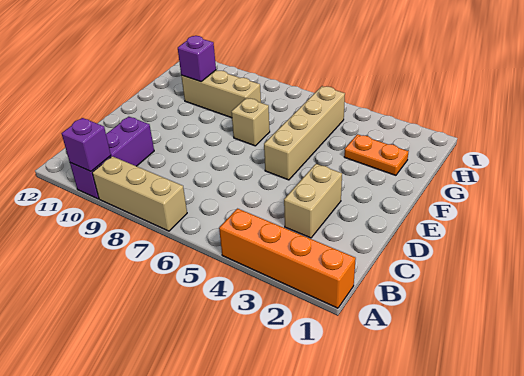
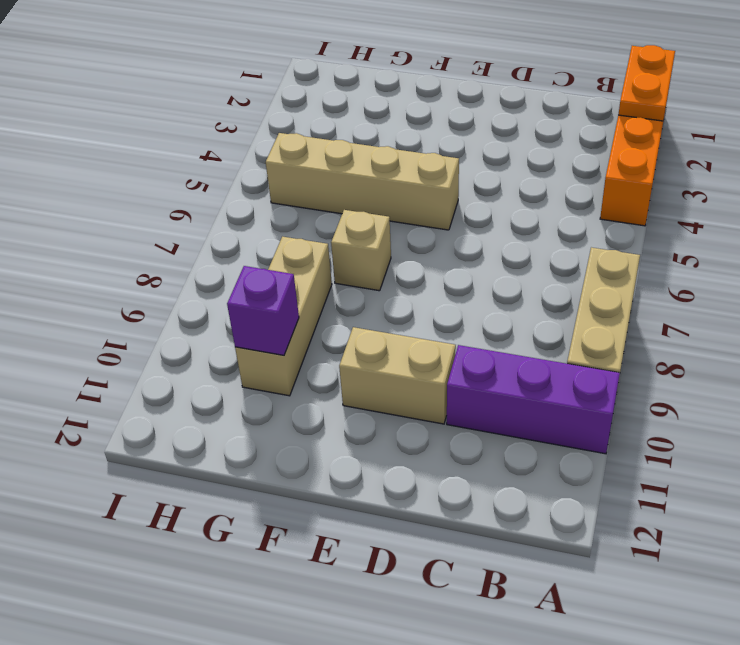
purple brick A10 level 2 -> none
tan brick C3:D3 level 1 -> tan brick D10:E10 level 1
orange plate G2:G3 level 1 -> orange plate A1:A2 level 2

